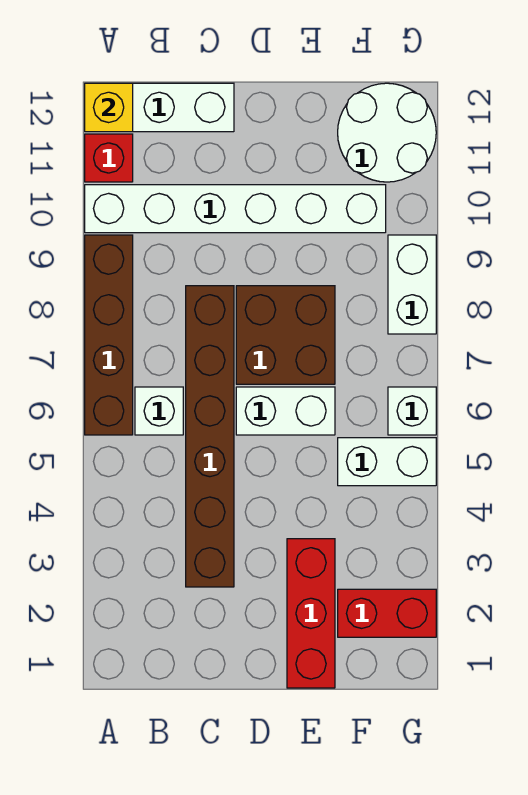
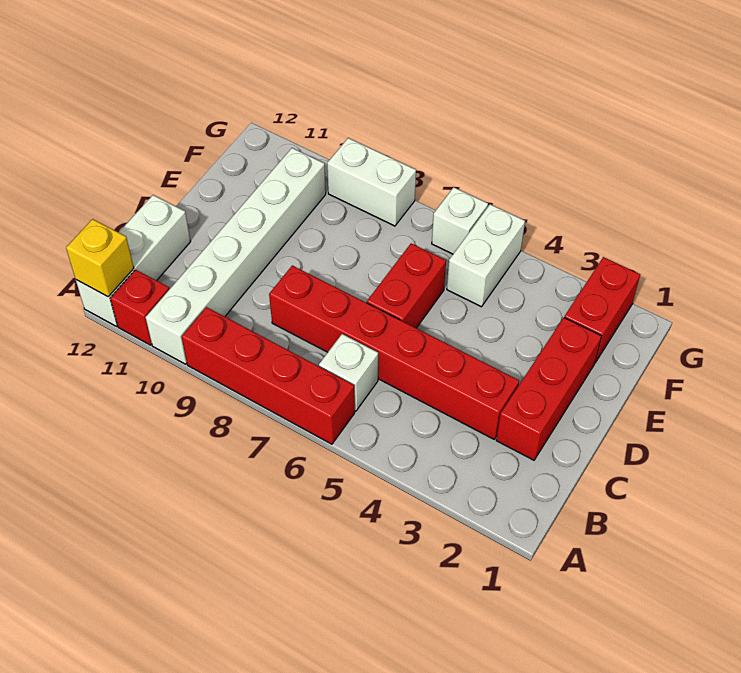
brown brick A6:A9 level 1 -> red brick A6:A9 level 1
brown brick C3:C8 level 1 -> red brick C3:C8 level 1
white brick D6:E6 level 1 -> red brick D6:E6 level 1
brown brick D7:E8 level 1 -> none
red brick E1:E3 level 1 -> red brick C2:E2 level 1
white round brick F11:G12 level 1 -> none

